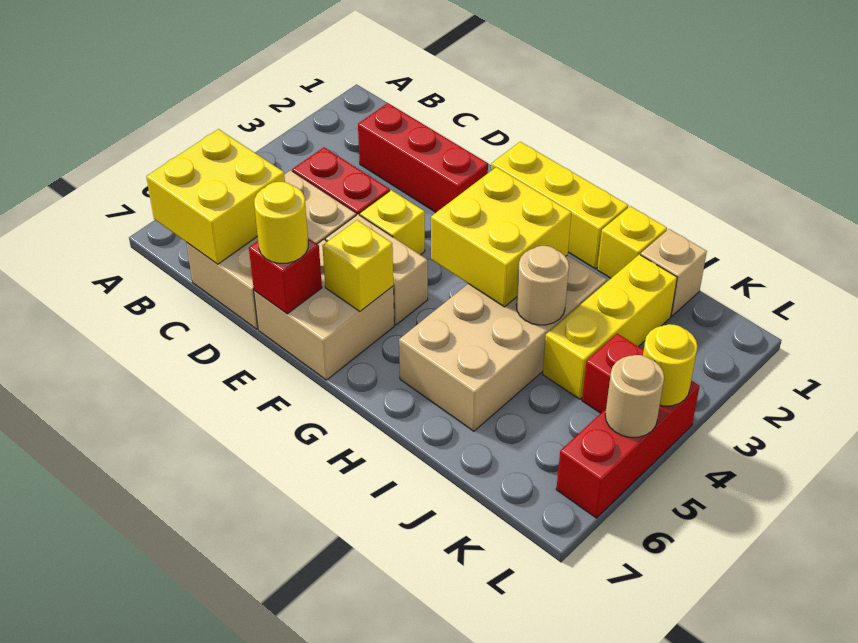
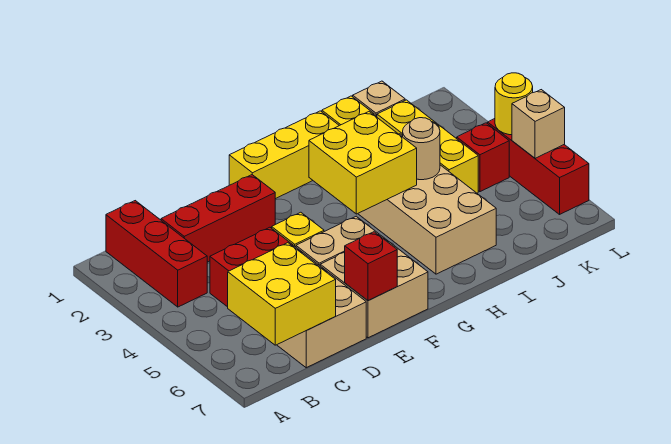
none -> red brick B1:B3 level 1
yellow round brick E7 level 3 -> none
yellow brick F6 level 2 -> none
tan round brick L5 level 2 -> tan brick L5 level 2

